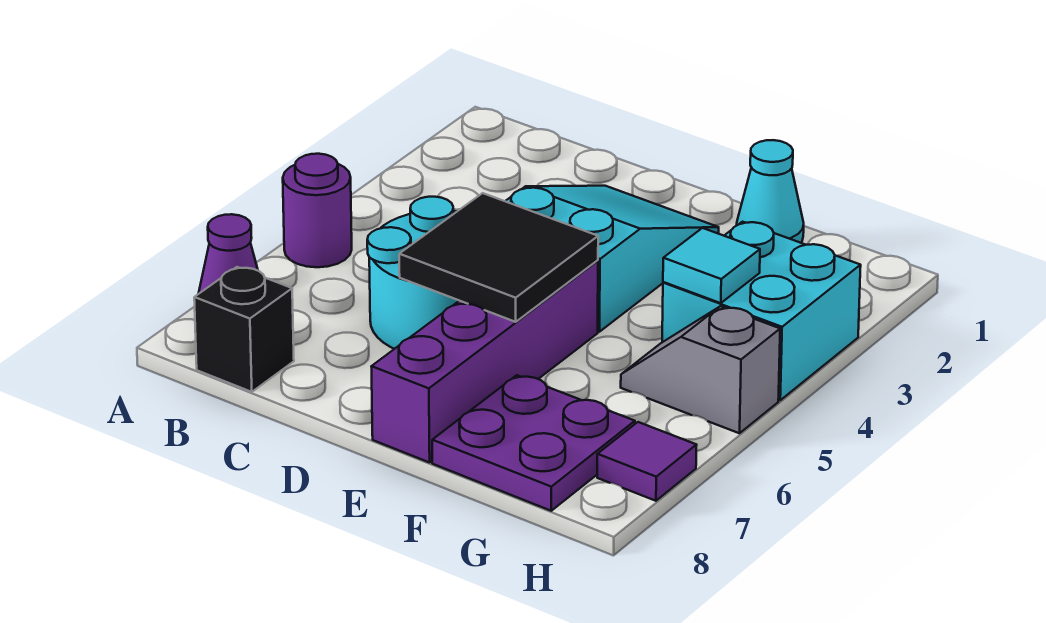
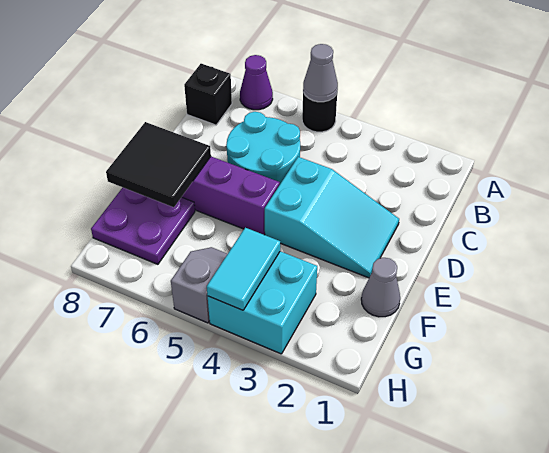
purple round brick A5 level 1 -> black round brick A5 level 1
none -> grey cone A5 level 2
black tile D5:E6 level 2 -> black tile E7:F8 level 2
cyan cone F1 level 1 -> grey cone F1 level 1
cyan tile G4 level 2 -> cyan tile G4:H4 level 2
purple tile H7 level 1 -> none

